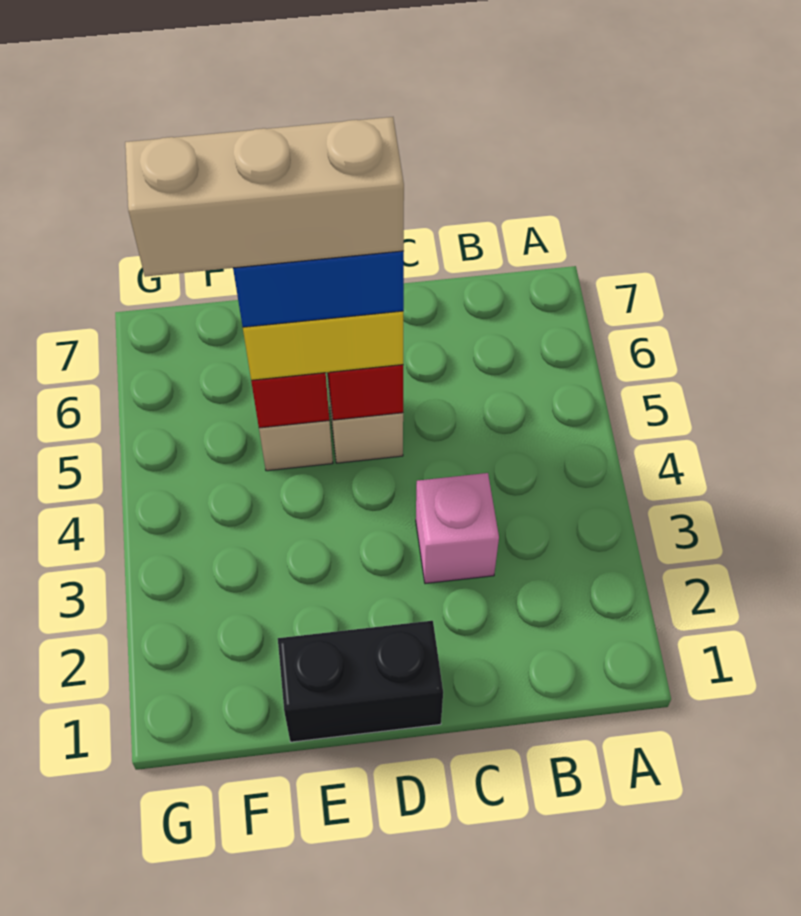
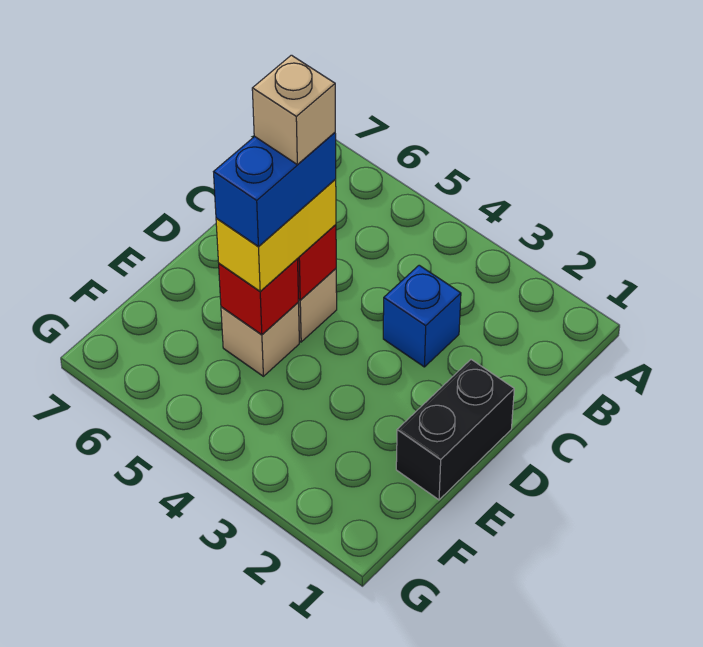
pink brick C3 level 1 -> blue brick C3 level 1
tan brick D5:F5 level 5 -> tan brick D5 level 5

